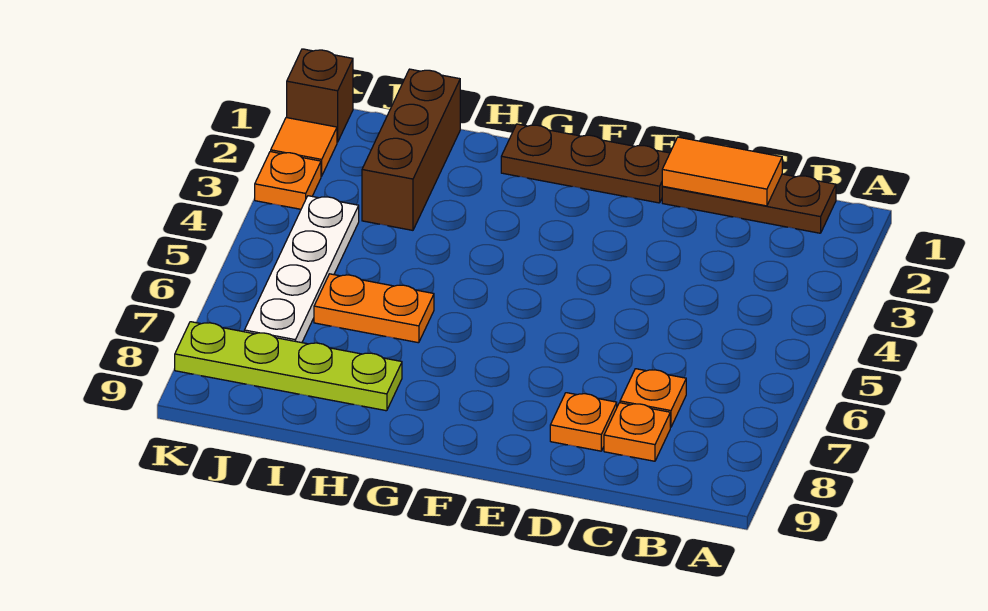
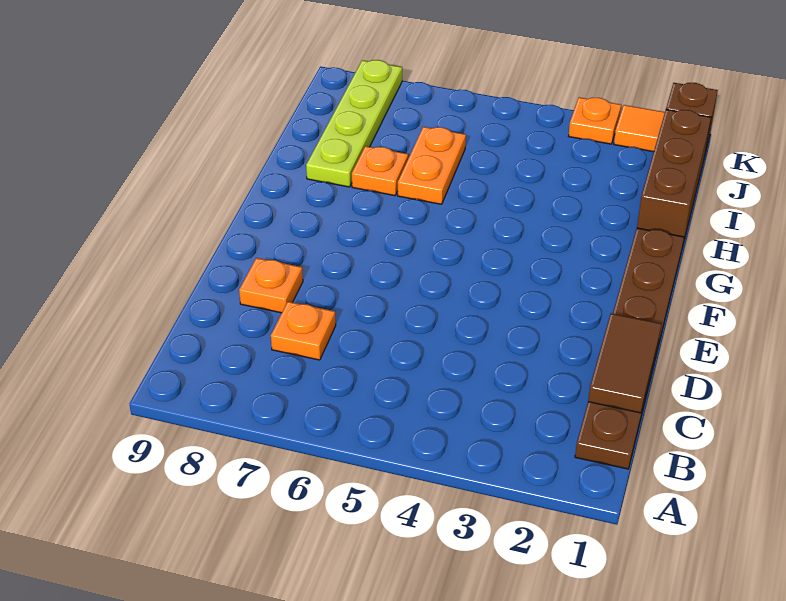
orange tile C1:D1 level 2 -> brown tile C1:D1 level 2
orange plate C8 level 1 -> orange plate H7 level 1
brown brick I1:I3 level 1 -> brown brick H1:J1 level 1
white plate J4:J7 level 1 -> none

